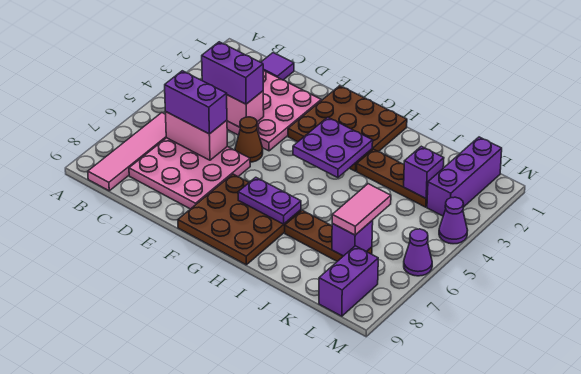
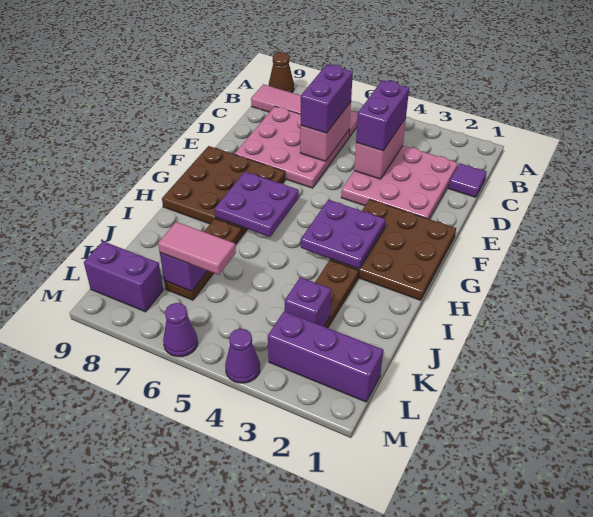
brown cone E5 level 1 -> brown cone A9 level 1
purple plate G7:H7 level 2 -> purple plate G6:H7 level 2

